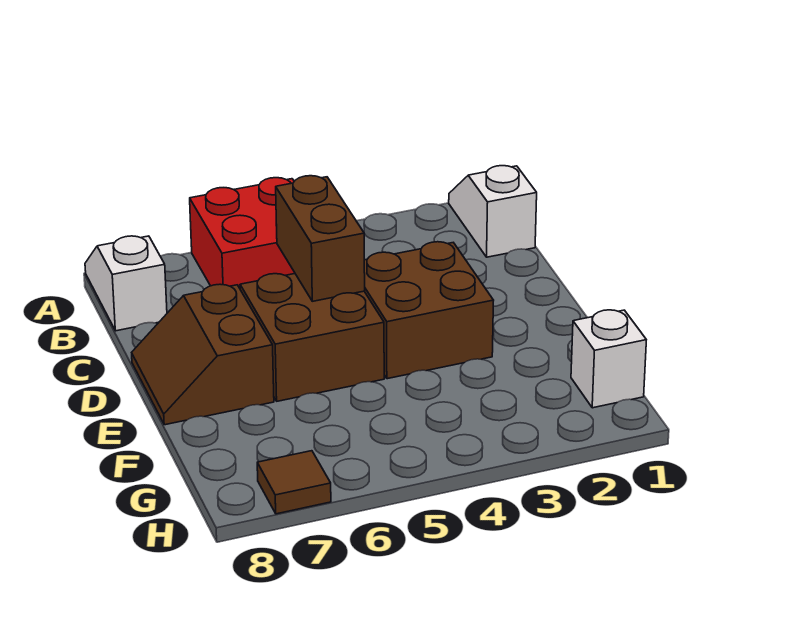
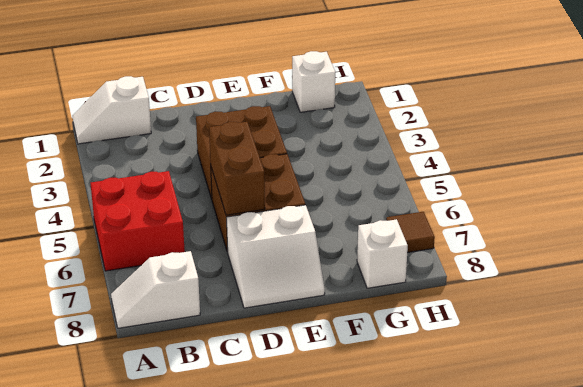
brown brick C5:D5 level 2 -> brown brick D5:D6 level 2
brown slope D7:E8 level 1 top 7 -> white slope D7:E8 level 1 top 7
none -> white brick G8 level 1

